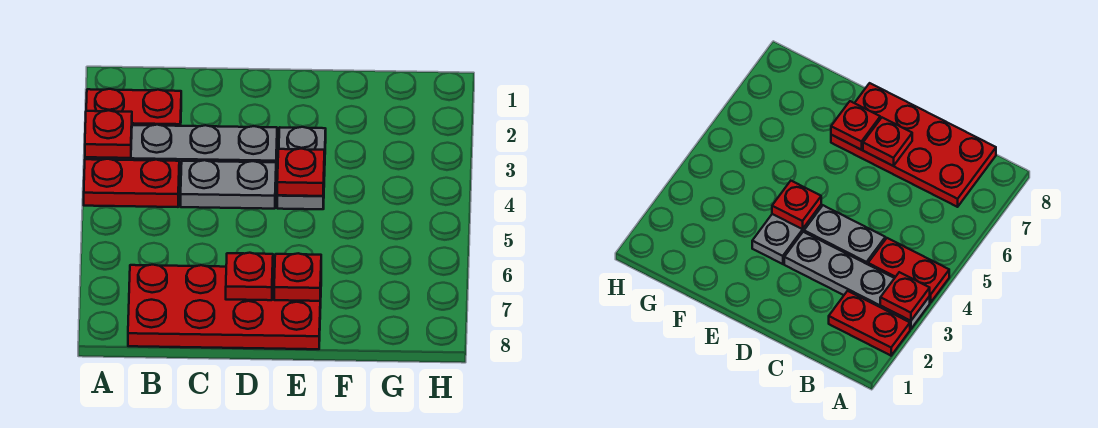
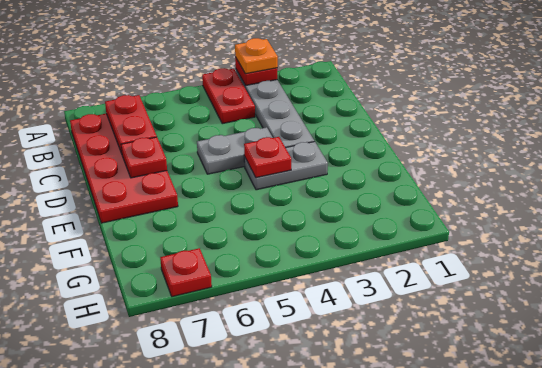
red plate A2:B2 level 1 -> red plate B7:C7 level 2
none -> orange plate A3 level 3
grey plate C4:D4 level 1 -> grey plate D4:D5 level 1
red plate E7 level 2 -> red plate H7 level 1

